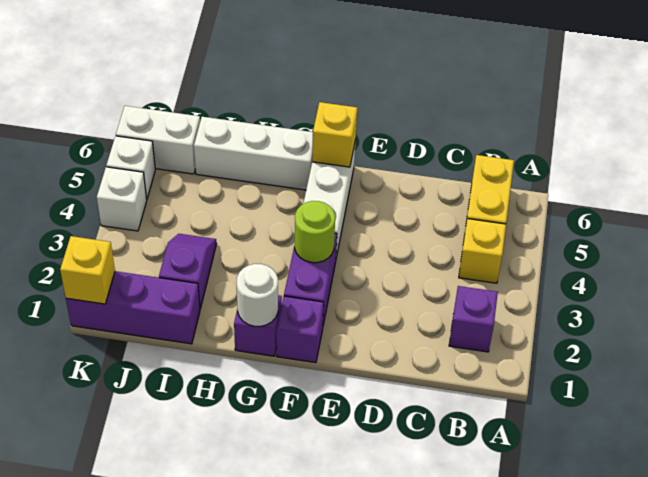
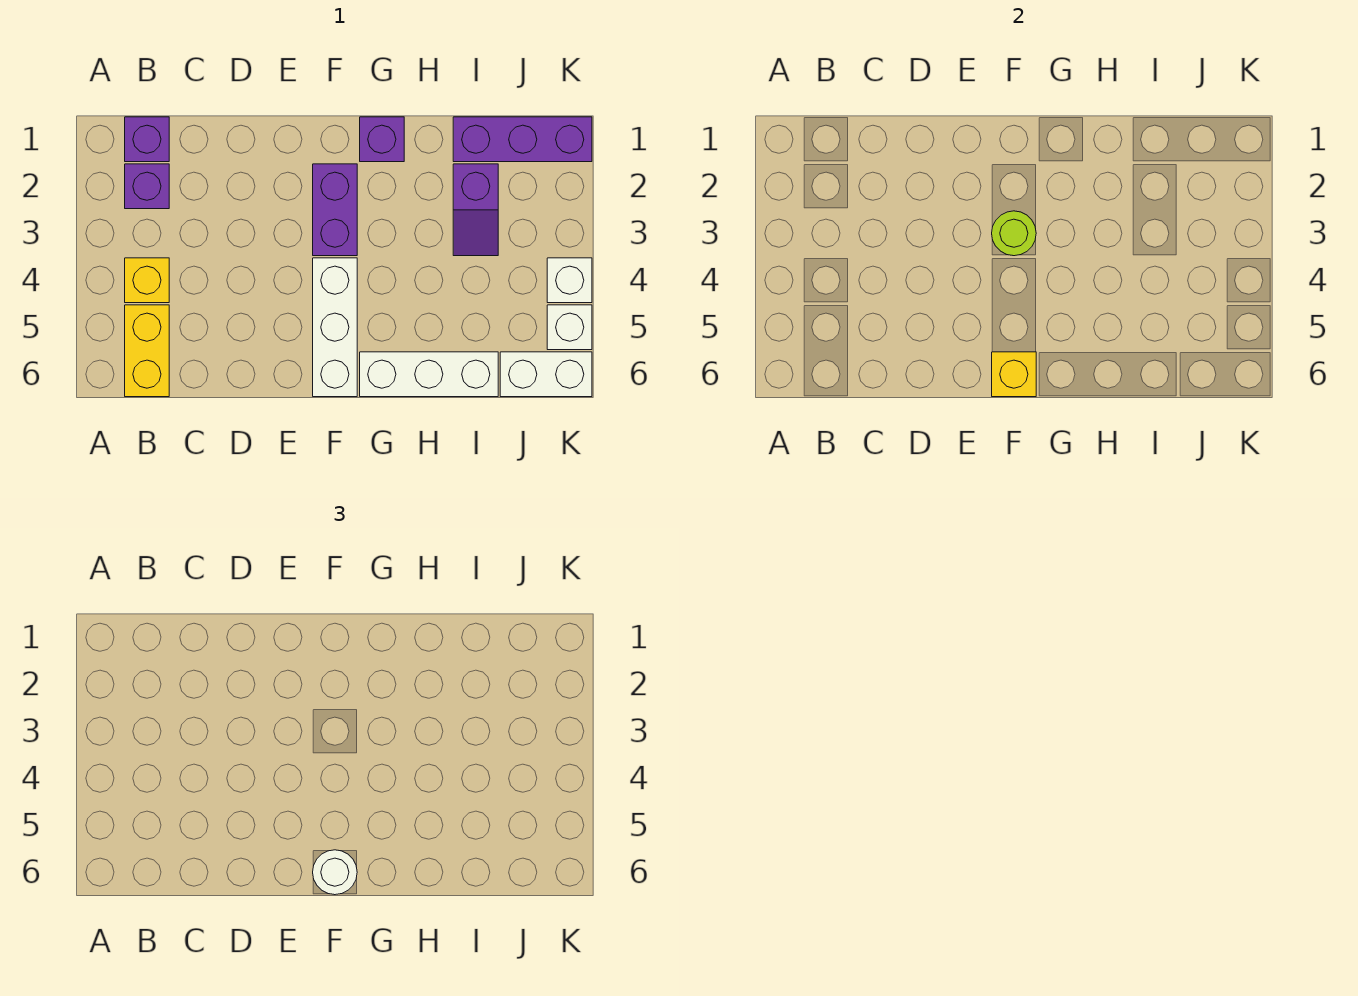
purple brick F1 level 1 -> purple brick B1 level 1
white round brick G1 level 2 -> white round brick F6 level 3
yellow brick K1 level 2 -> none

